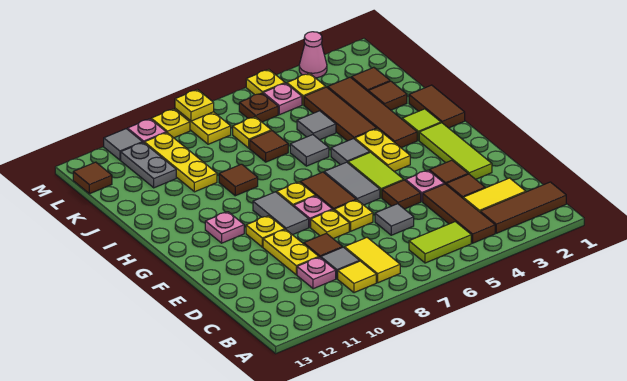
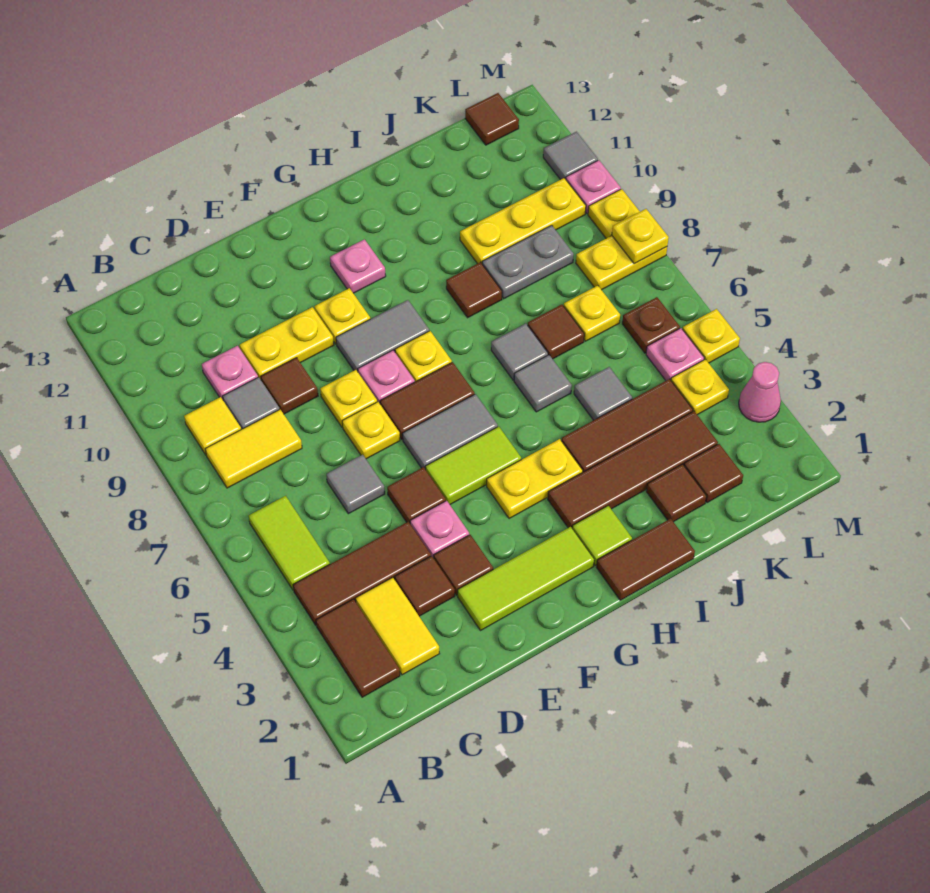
brown tile B1:B3 level 1 -> brown tile B2:B3 level 1
grey tile H5 level 1 -> grey tile I7 level 1
grey plate K11:L11 level 1 -> grey plate J9:K9 level 1

